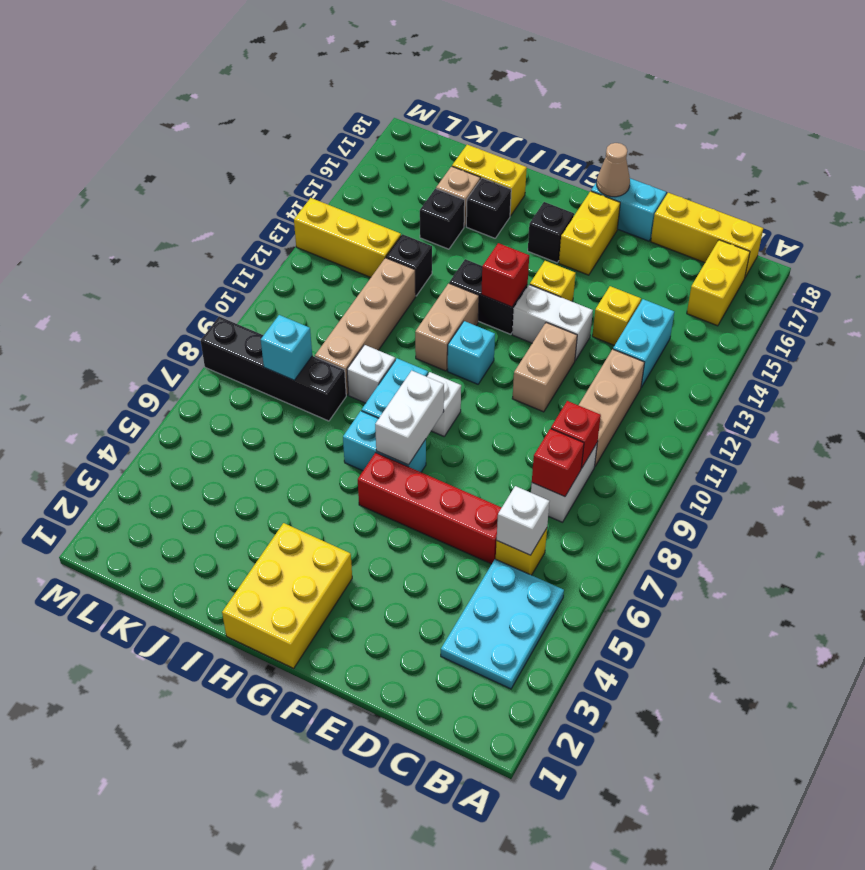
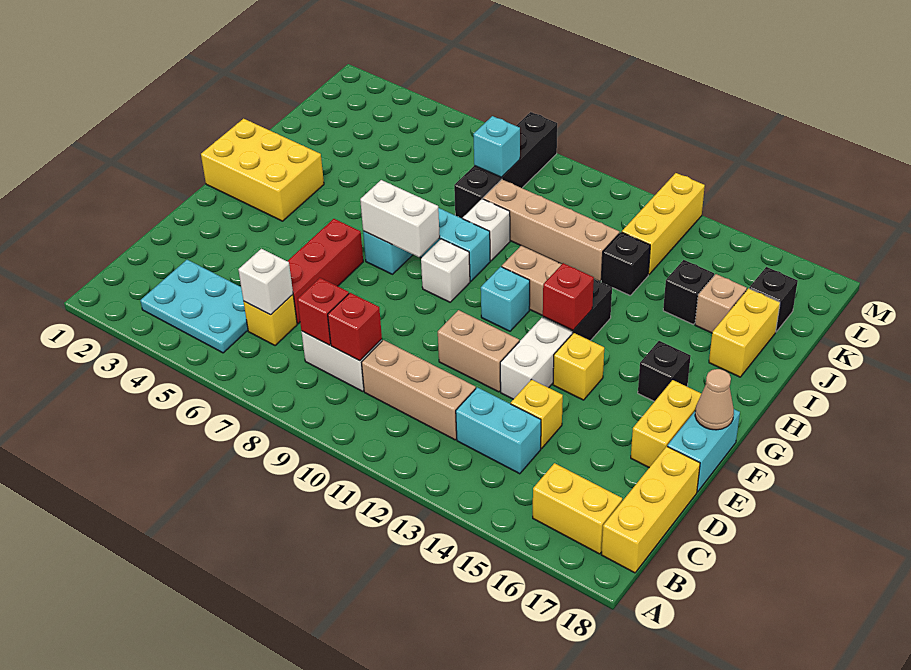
red brick D6:G6 level 1 -> red brick D6:F6 level 1
yellow brick F16:F17 level 1 -> yellow brick E17:F17 level 1
black brick I16 level 1 -> black brick K17 level 1

